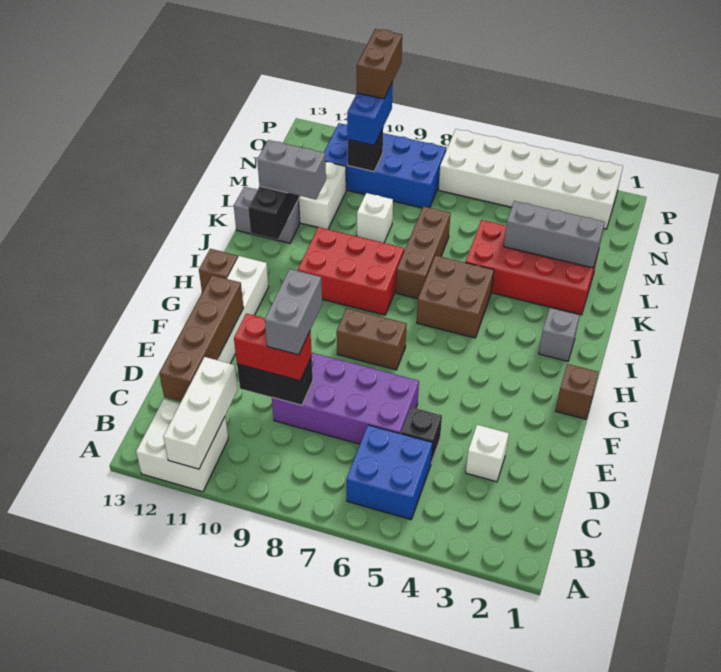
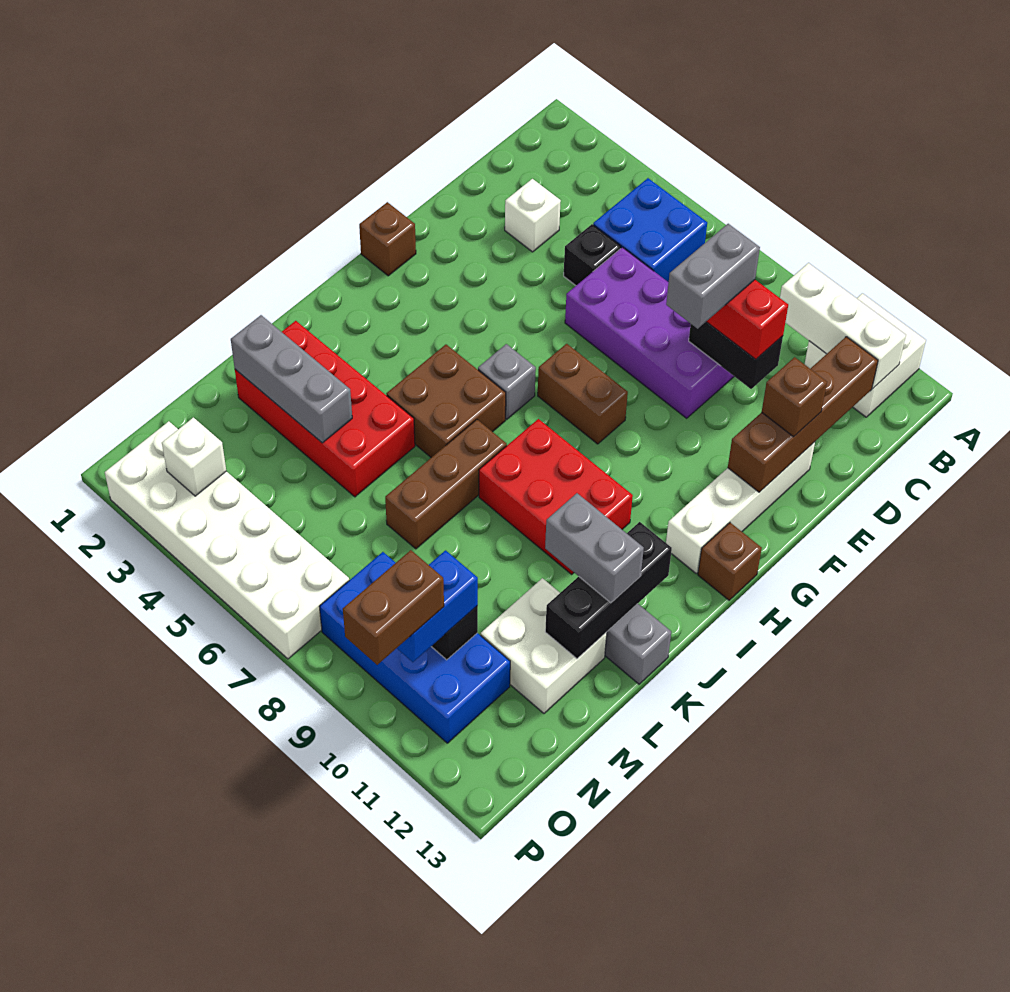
white brick A11:C11 level 2 -> white brick B10:B12 level 2
none -> brown brick E12 level 3
grey brick I2 level 1 -> grey brick H6 level 1
white brick L9 level 1 -> white brick O3 level 2

